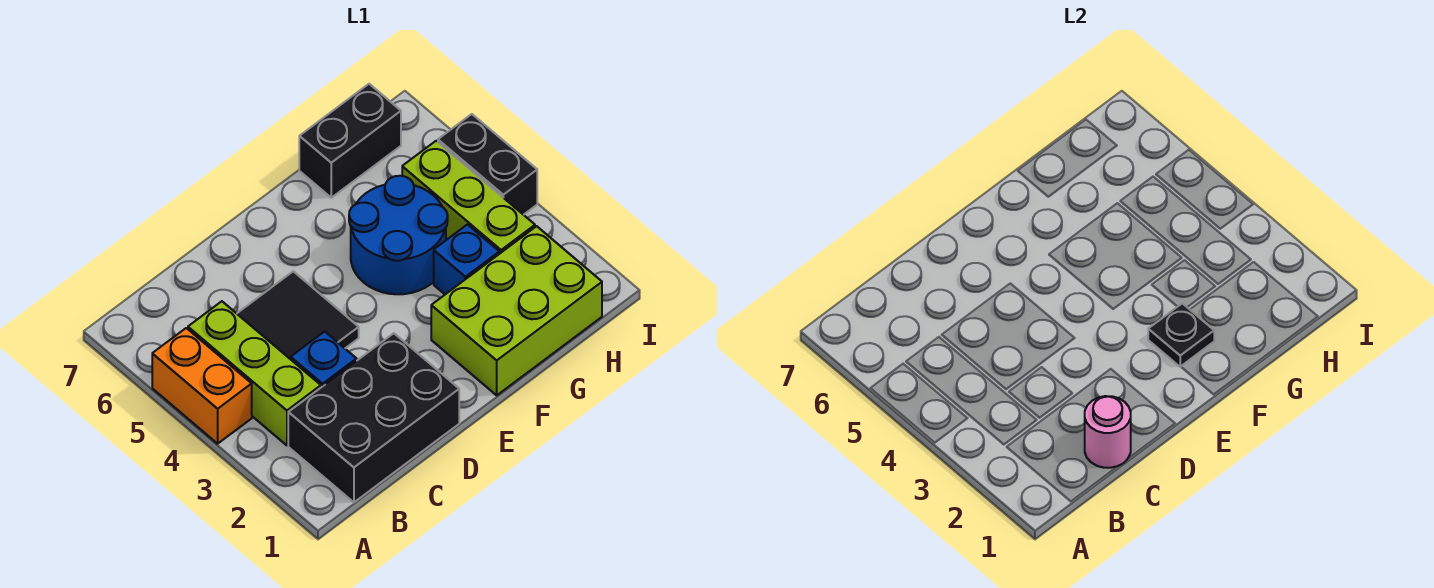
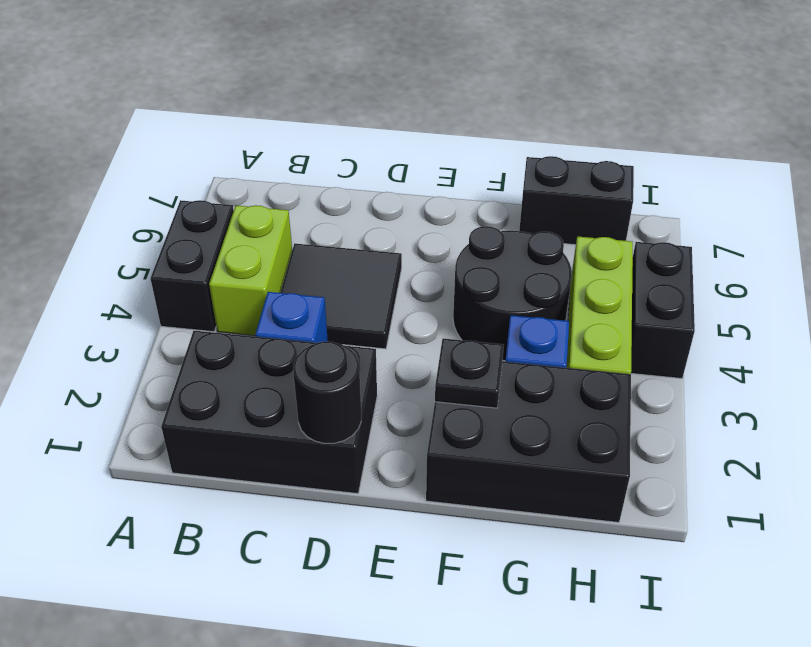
orange brick A4:A5 level 1 -> black brick A4:A5 level 1
lime brick B3:B5 level 1 -> lime brick B4:B5 level 1
pink round brick C1 level 2 -> none
none -> black round brick D1 level 2
lime brick F1:H2 level 1 -> black brick F1:H2 level 1
blue round brick F4:G5 level 1 -> black round brick F4:G5 level 1

